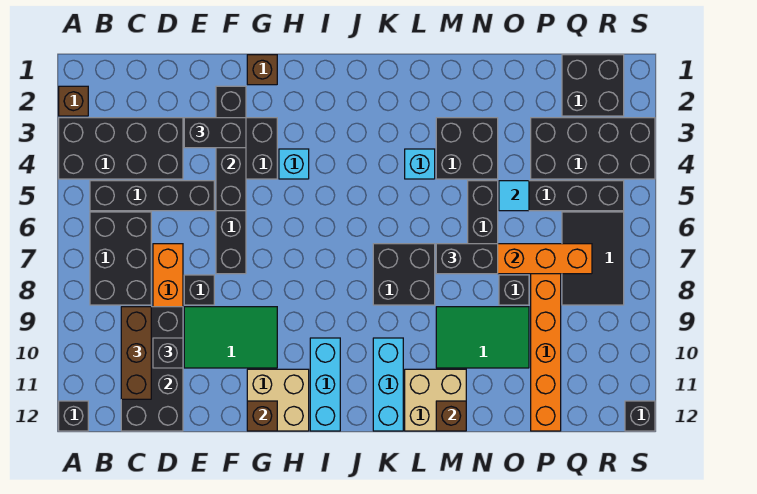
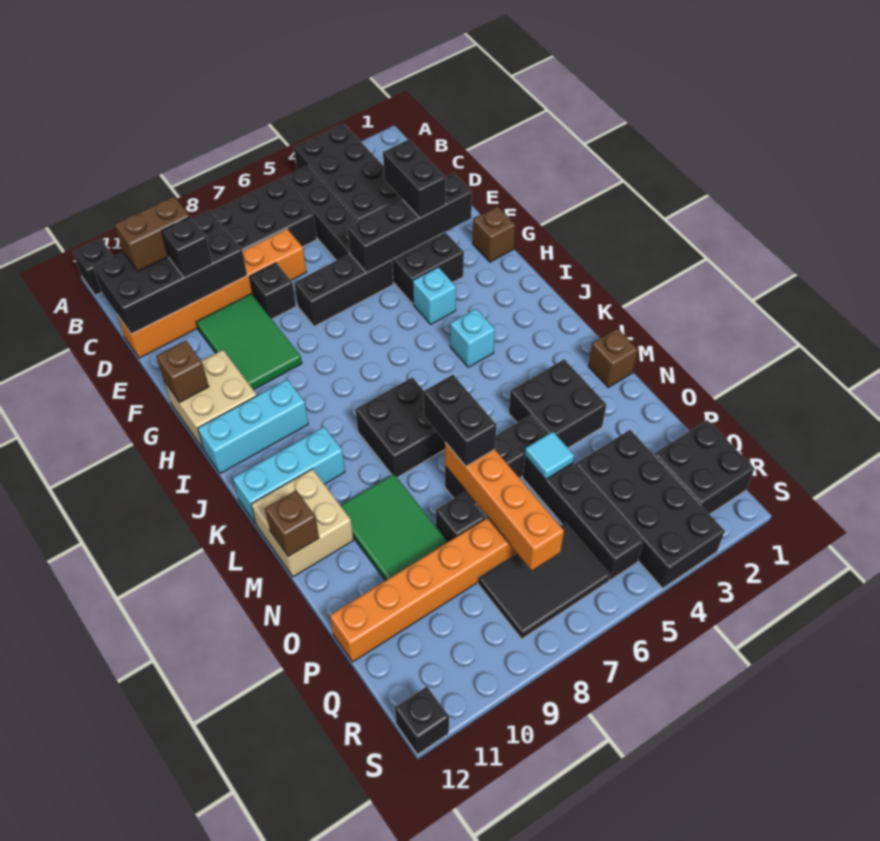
brown brick A2 level 1 -> brown brick M1 level 1
brown brick C9:C11 level 3 -> brown brick C10:C11 level 3
cyan brick L4 level 1 -> cyan brick J4 level 1

